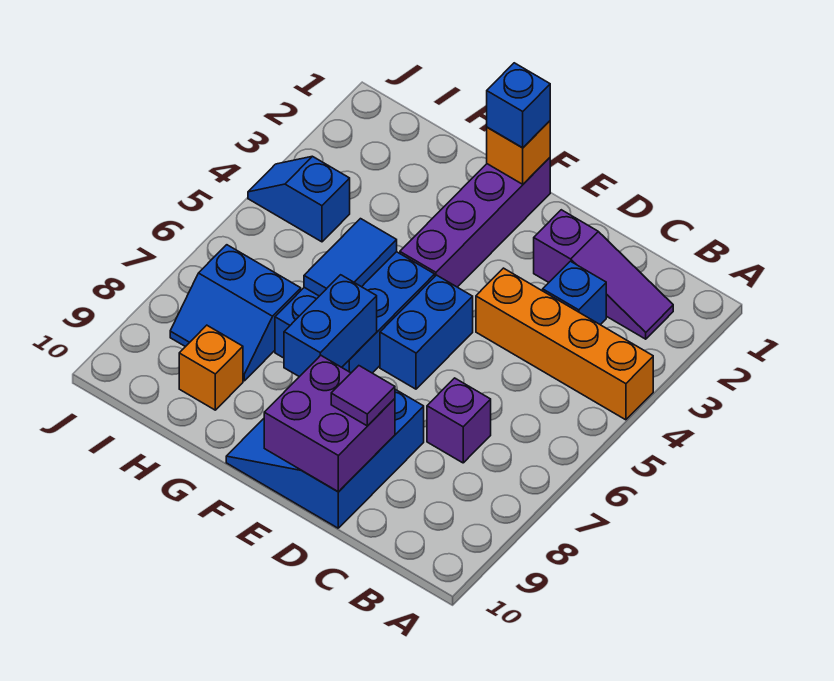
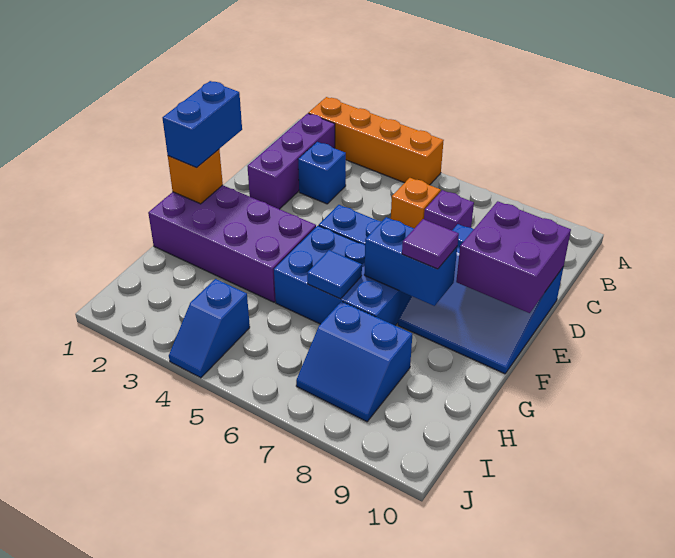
orange brick A4:D4 level 1 -> orange brick A2:A5 level 1
purple slope B2:D2 level 1 top D -> purple brick B2:D2 level 1
purple tile D9 level 3 -> purple tile F8 level 3
purple brick F1:F4 level 1 -> purple brick F1:G4 level 1
blue brick F1 level 3 -> blue brick E1:F1 level 3
blue tile G5:G6 level 2 -> blue tile G6 level 2
blue slope H7:I8 level 1 top 7 -> blue slope H7:I8 level 1 top H
orange brick H9 level 1 -> orange brick C6 level 1

